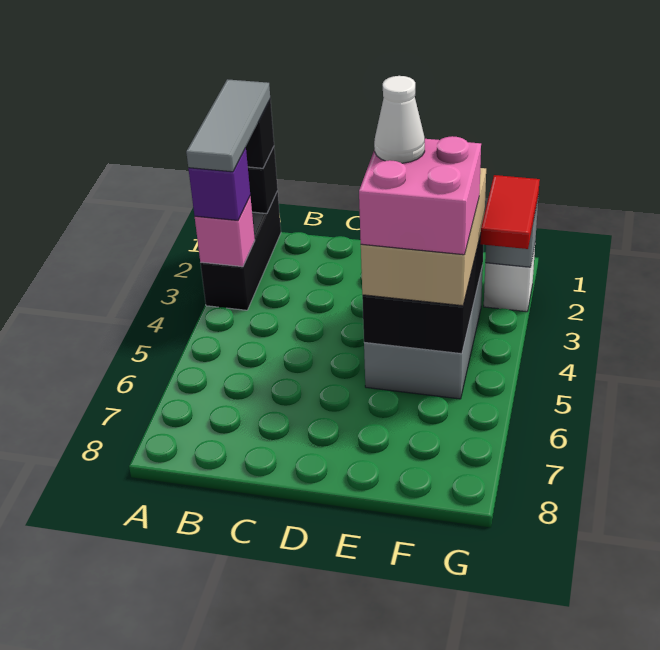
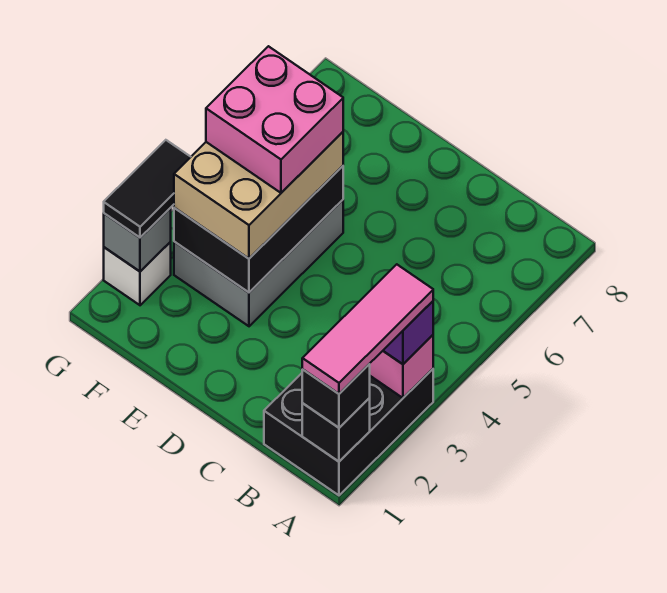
black brick A1:A3 level 1 -> black brick A1:B3 level 1
grey tile A1:A3 level 4 -> pink tile A1:A3 level 4
white cone E4 level 5 -> none
red tile G2:G3 level 3 -> black tile G2:G3 level 3

